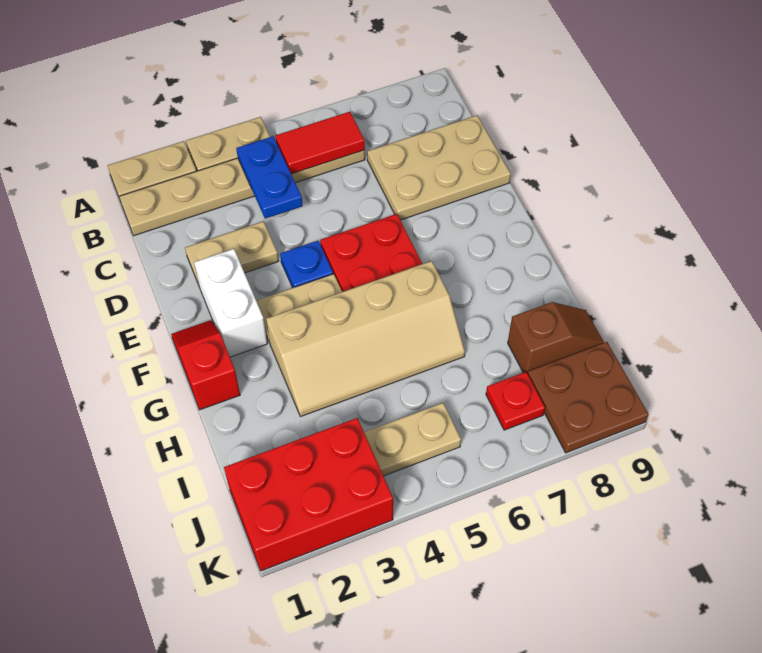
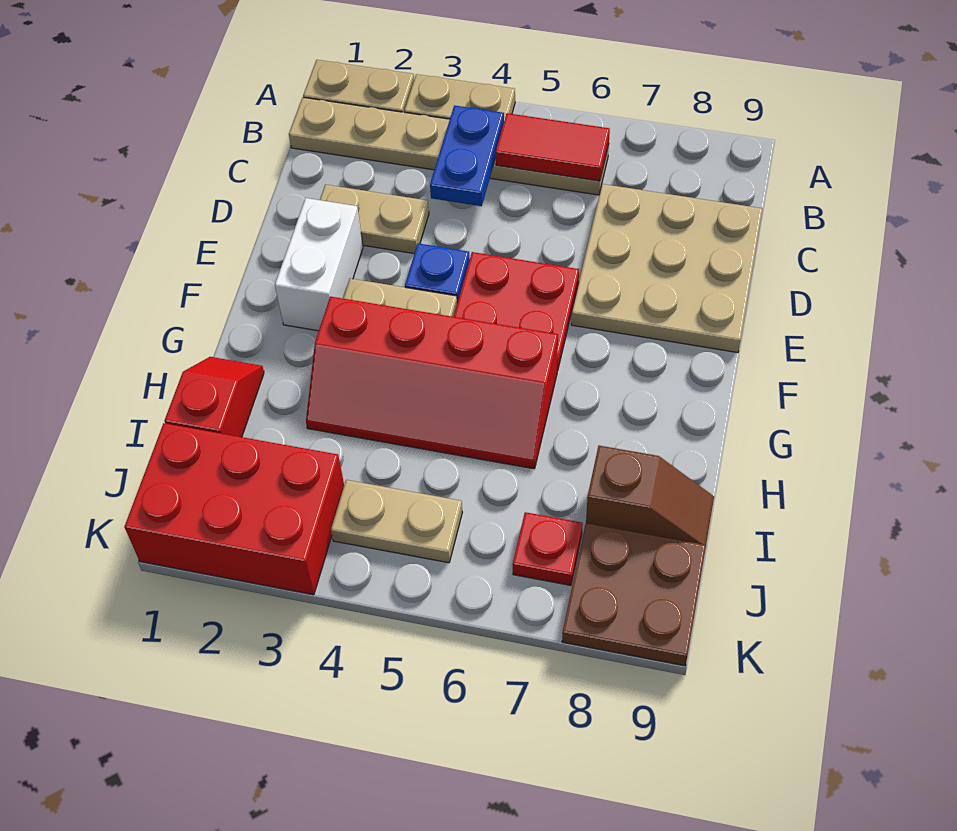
tan plate C7:D9 level 1 -> tan plate C7:E9 level 1
red slope F1:G1 level 1 top G -> red slope H1:I1 level 1 top I
tan slope G3:H6 level 1 top G -> red slope G3:H6 level 1 top G

